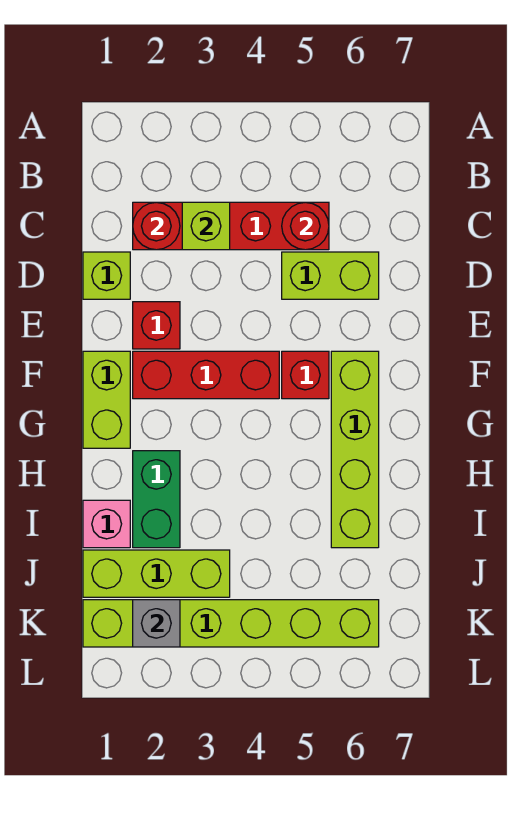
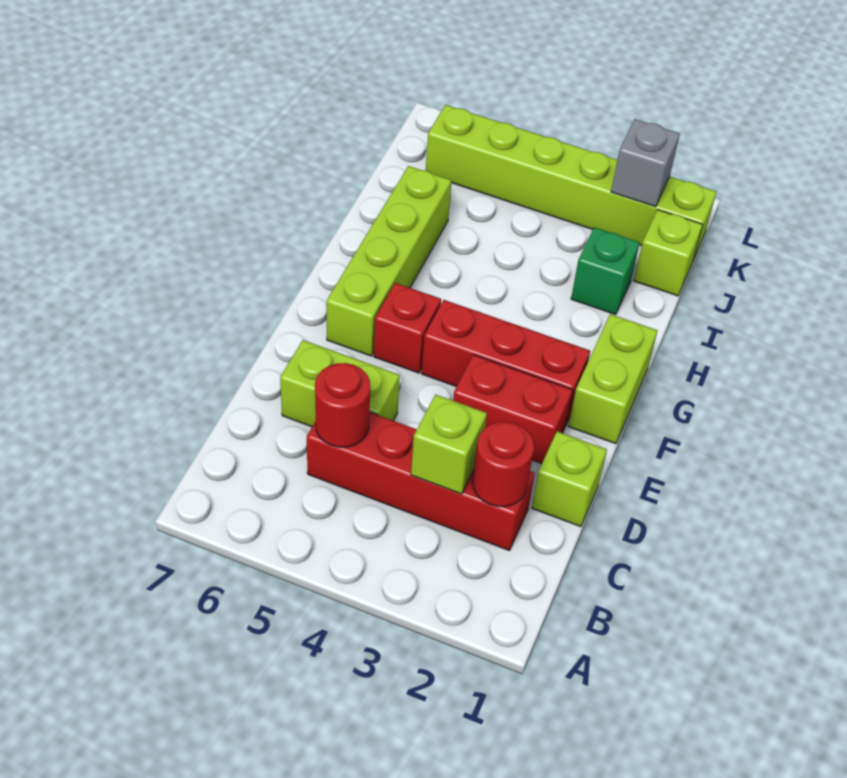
red brick E2 level 1 -> red brick E2:E3 level 1
green brick H2:I2 level 1 -> green brick I2 level 1
pink brick I1 level 1 -> none
lime brick J1:J3 level 1 -> lime brick J1 level 1

